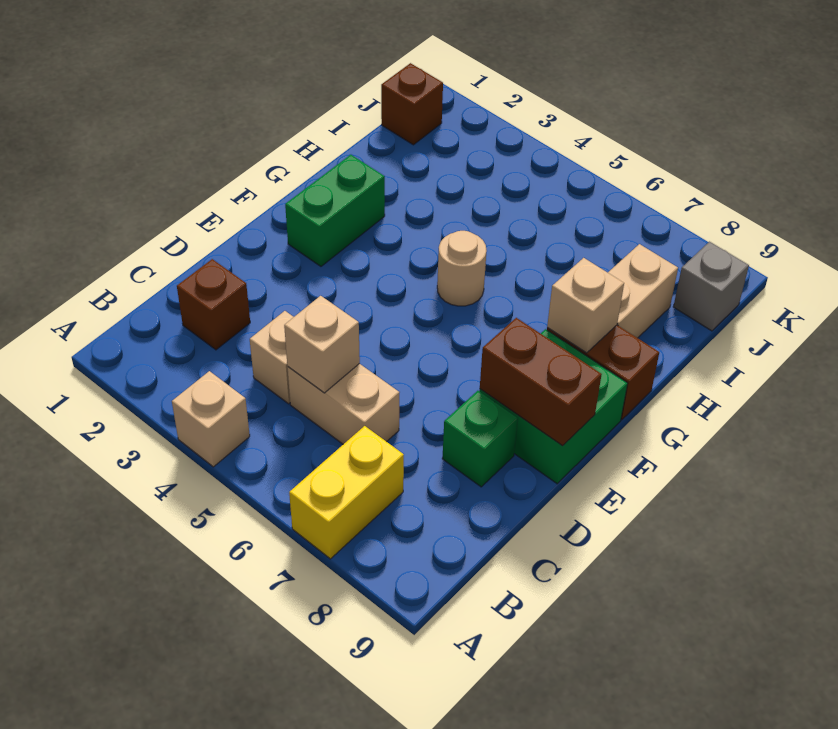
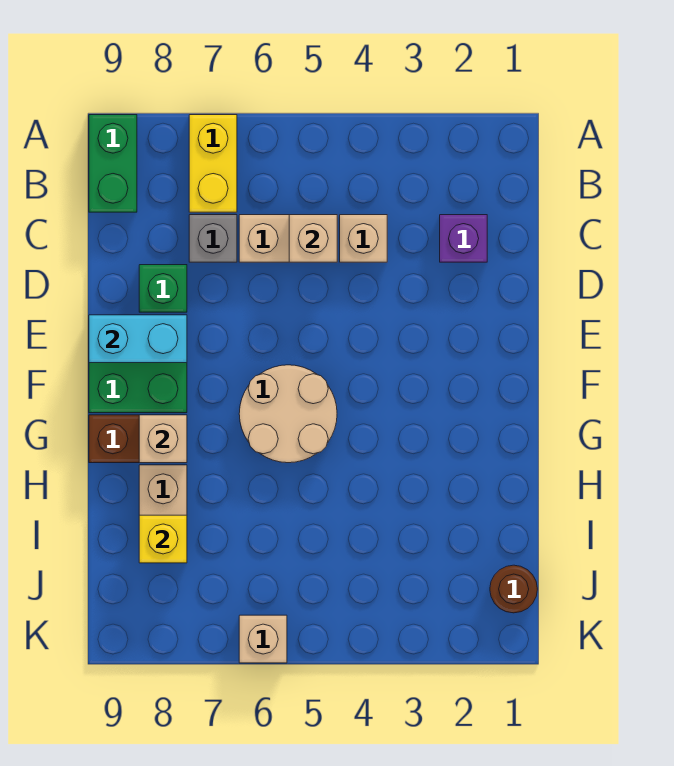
tan brick A4 level 1 -> tan brick K6 level 1
brown brick C2 level 1 -> purple brick C2 level 1
brown brick E8:E9 level 2 -> cyan brick E8:E9 level 2
green brick F2:G2 level 1 -> green brick A9:B9 level 1
tan round brick G5 level 1 -> tan round brick F5:G6 level 1
none -> yellow brick I8 level 2
brown brick J1 level 1 -> brown round brick J1 level 1
grey brick J9 level 1 -> grey brick C7 level 1

